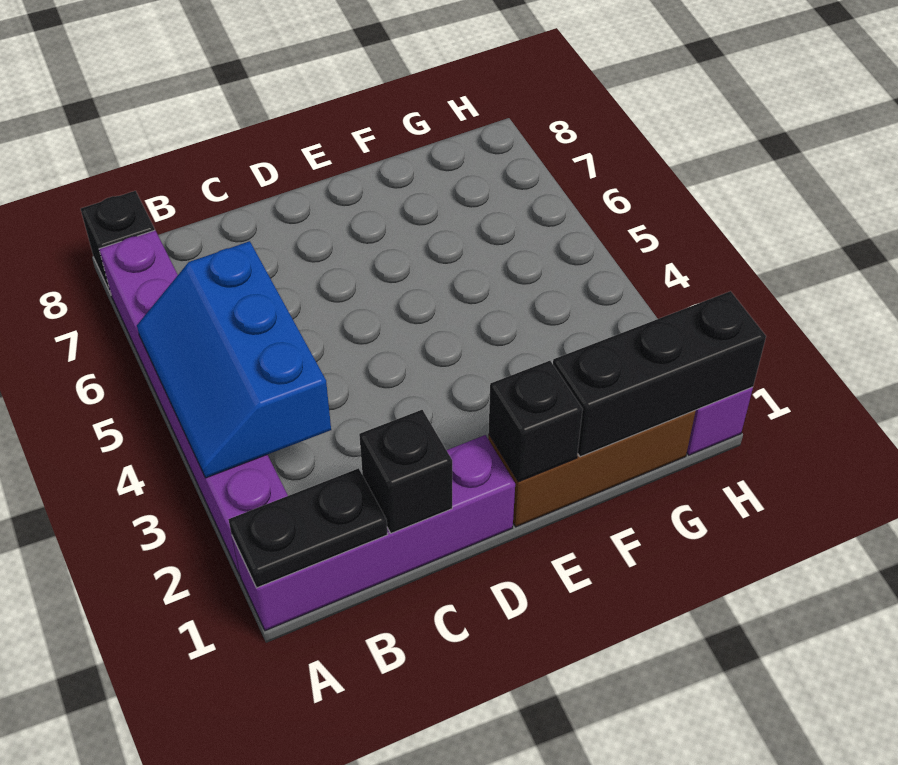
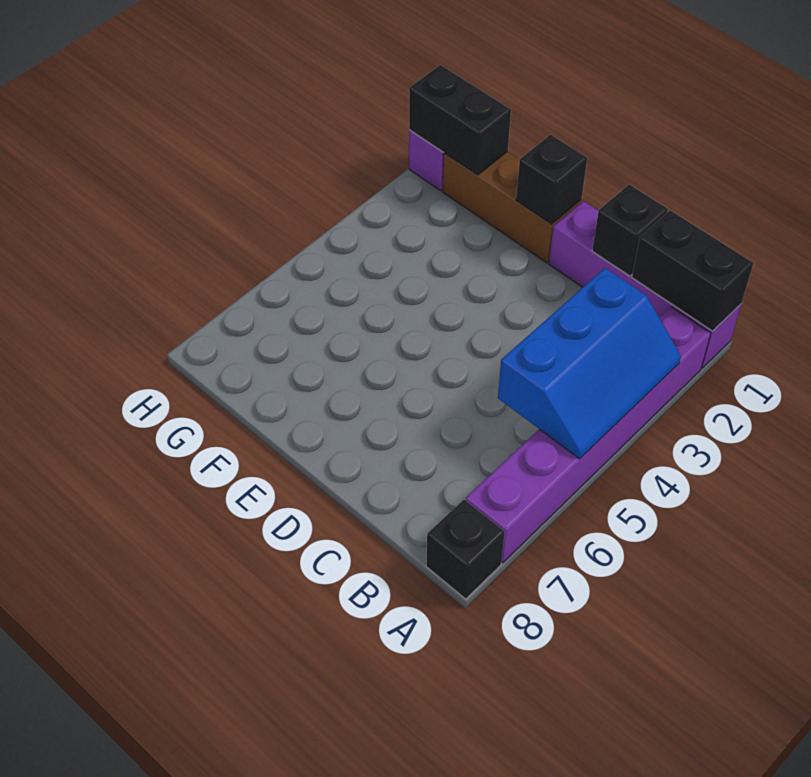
black plate A1:B1 level 2 -> black brick A1:B1 level 2
black brick F1:H1 level 2 -> black brick G1:H1 level 2

